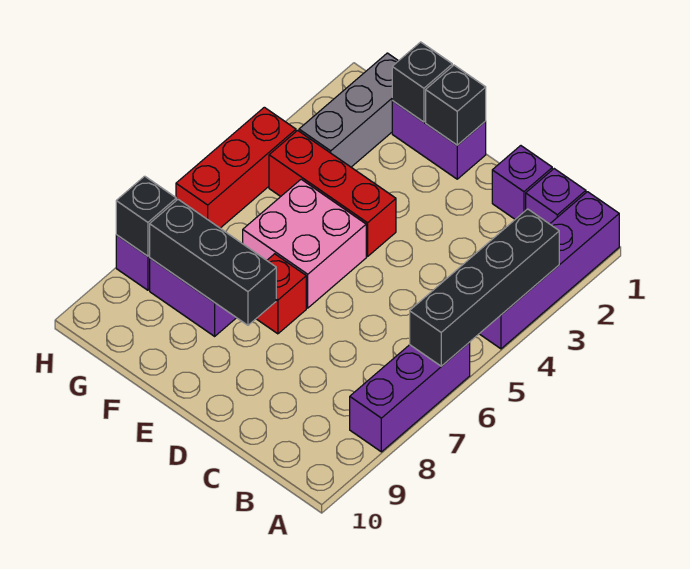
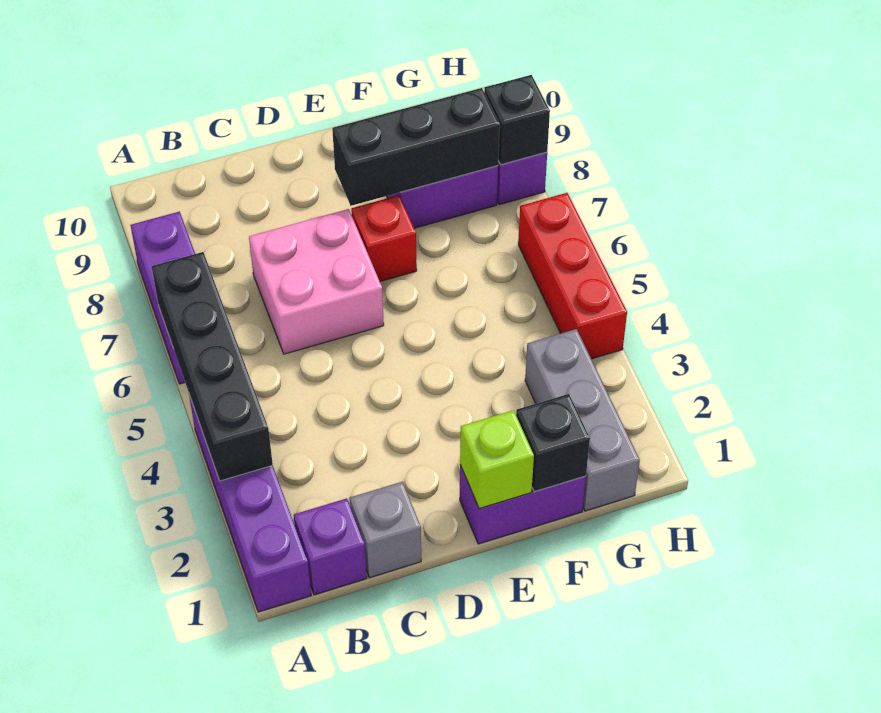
purple brick C1 level 1 -> grey brick C1 level 1
black brick E1 level 2 -> lime brick E1 level 2
red brick E4:G4 level 1 -> none
pink brick E5:F6 level 1 -> pink brick C6:D7 level 1

